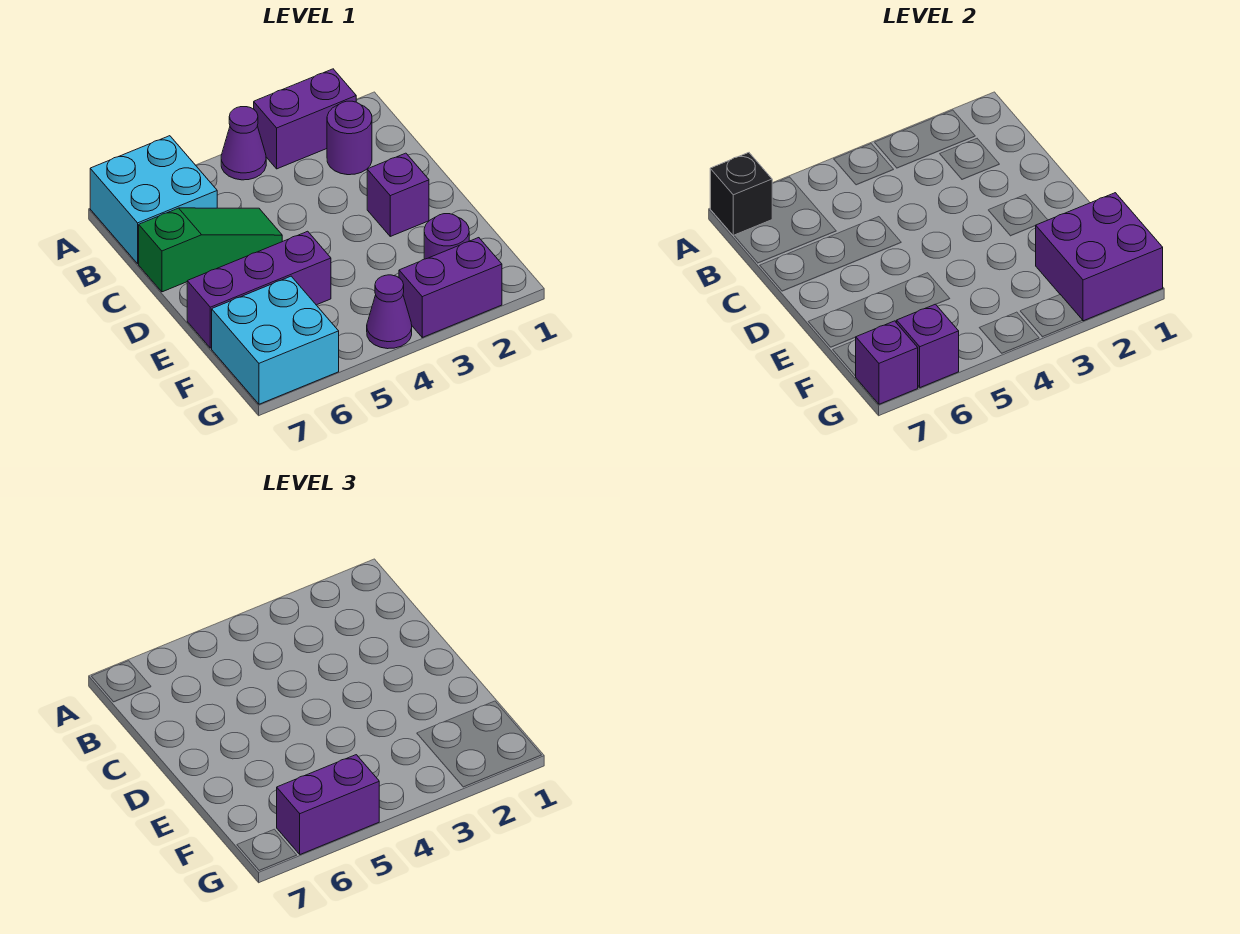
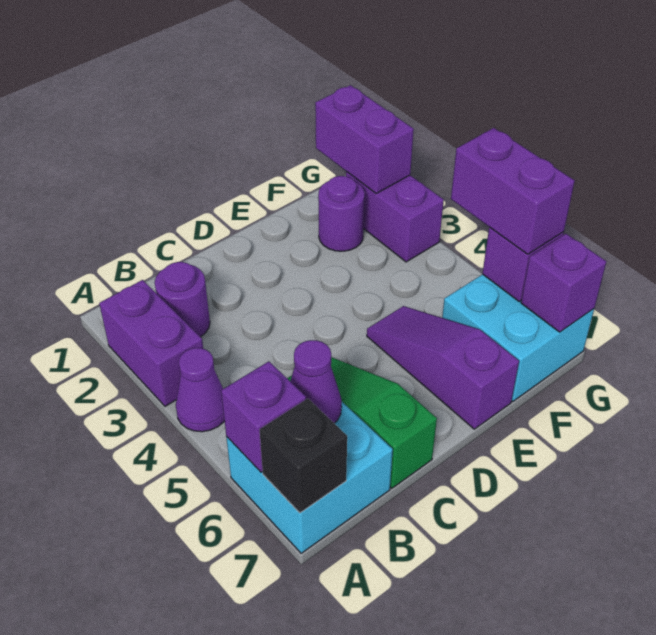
purple brick D2 level 1 -> purple brick A6 level 2
purple brick E5:E7 level 1 -> purple slope E5:E7 level 1 top 7
purple brick F1:G2 level 2 -> purple brick G1:G2 level 2
purple cone G4 level 1 -> purple cone B6 level 2

